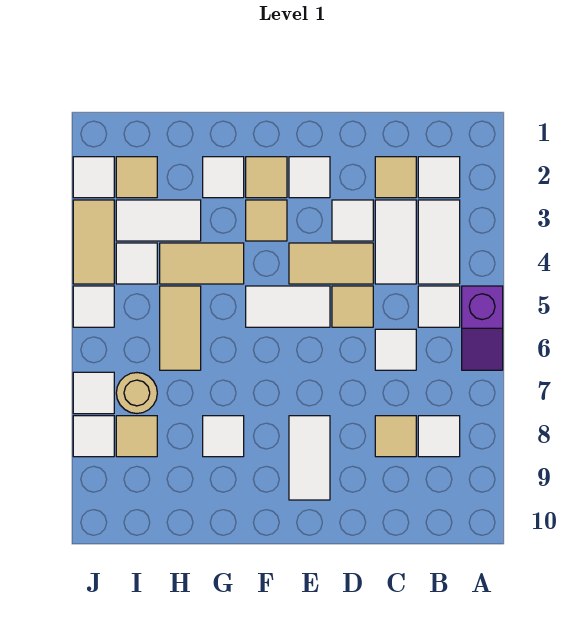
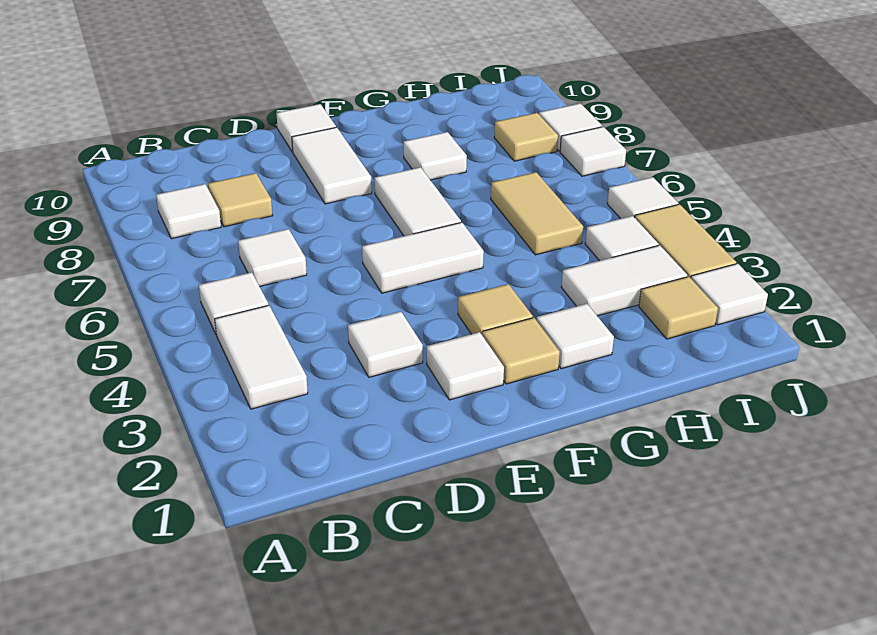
purple slope A5:A6 level 1 top 5 -> none
white tile B2 level 1 -> white tile E10 level 1
tan tile C2 level 1 -> none
white tile C3:C4 level 1 -> white tile F6:F7 level 1
tan tile D4:E4 level 1 -> none
tan tile D5 level 1 -> none
tan tile G4:H4 level 1 -> none
tan round brick I7 level 1 -> none

